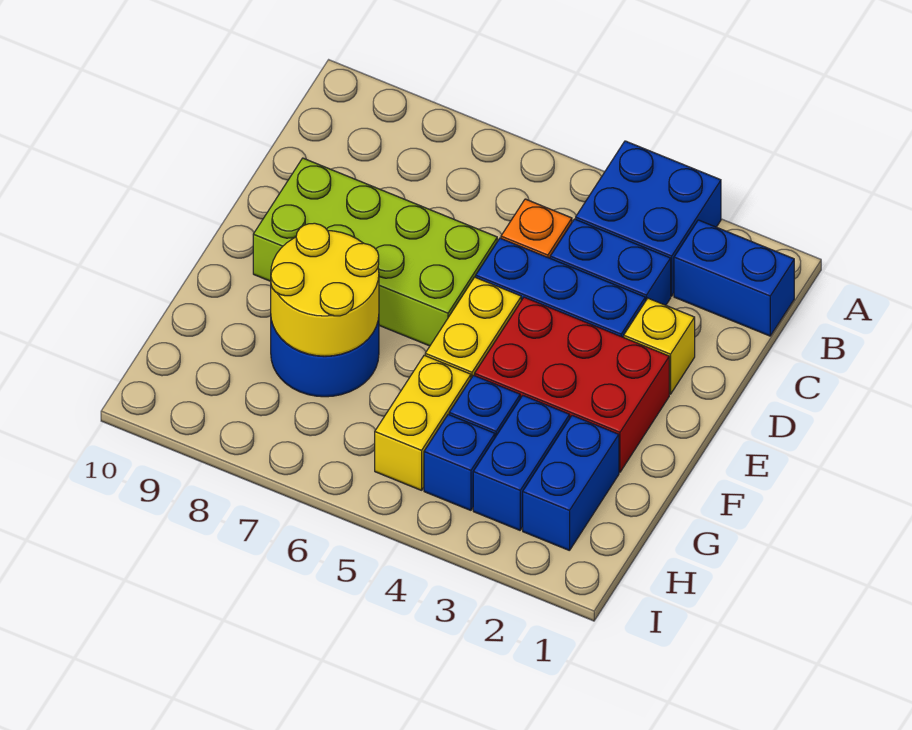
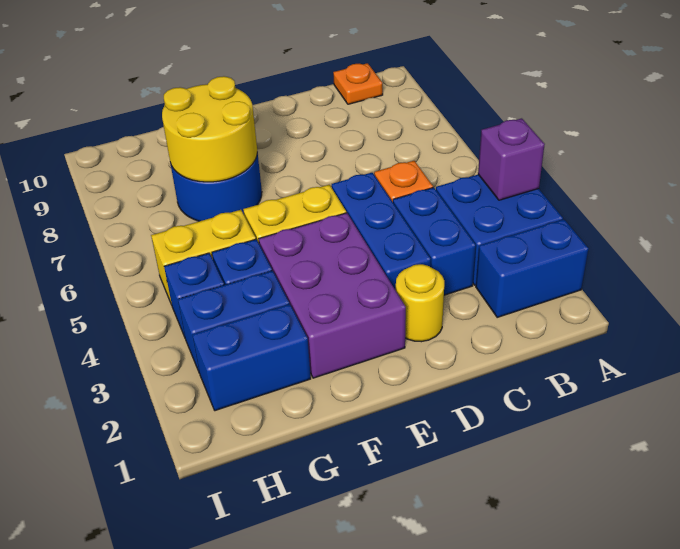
none -> purple brick A4 level 2
blue brick B1:B2 level 1 -> blue brick A2:B2 level 1
none -> orange plate B10 level 1
yellow brick D2 level 1 -> yellow round brick D2 level 1
lime brick D6:E9 level 1 -> none
red brick E2:F4 level 1 -> purple brick E2:F4 level 1

